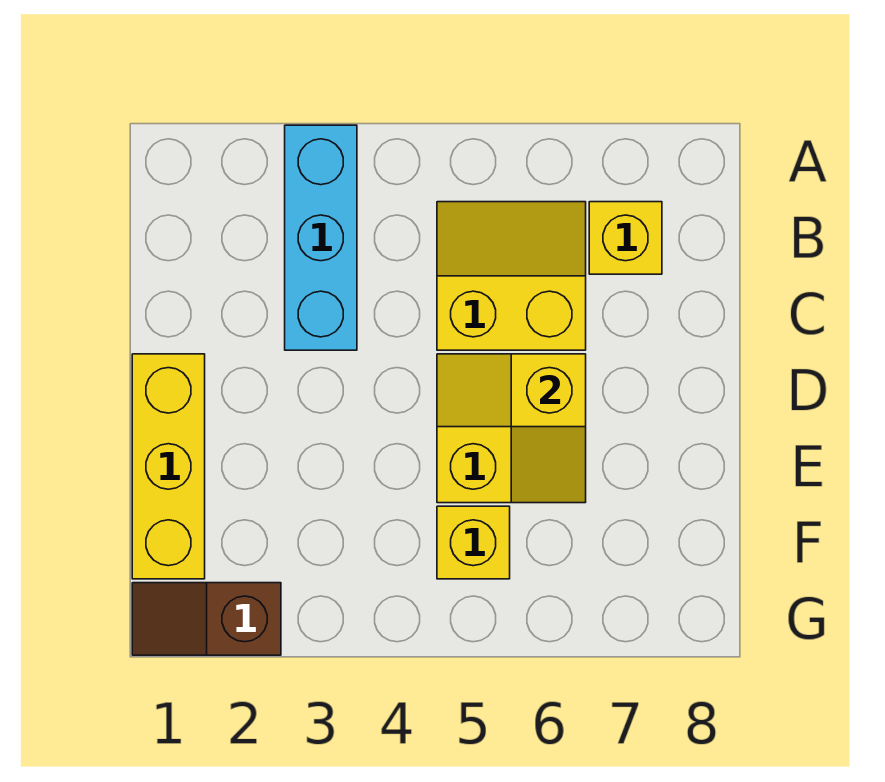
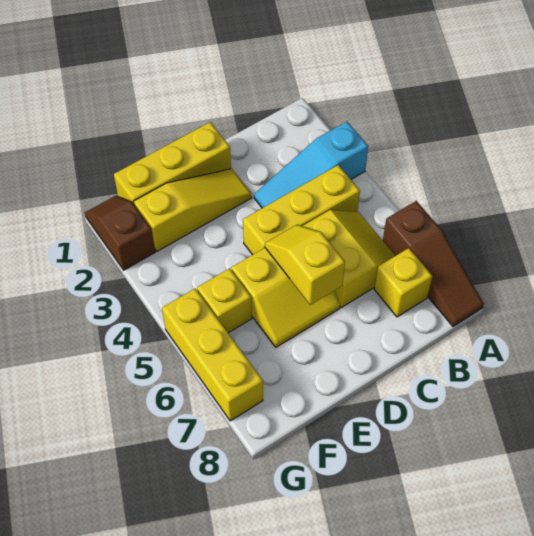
cyan brick A3:C3 level 1 -> cyan slope A3:C3 level 1 top A
none -> brown slope A6:A8 level 1 top 6
none -> yellow brick B4:D4 level 1
none -> yellow slope D2:F2 level 1 top F
none -> yellow brick G5:G7 level 1

